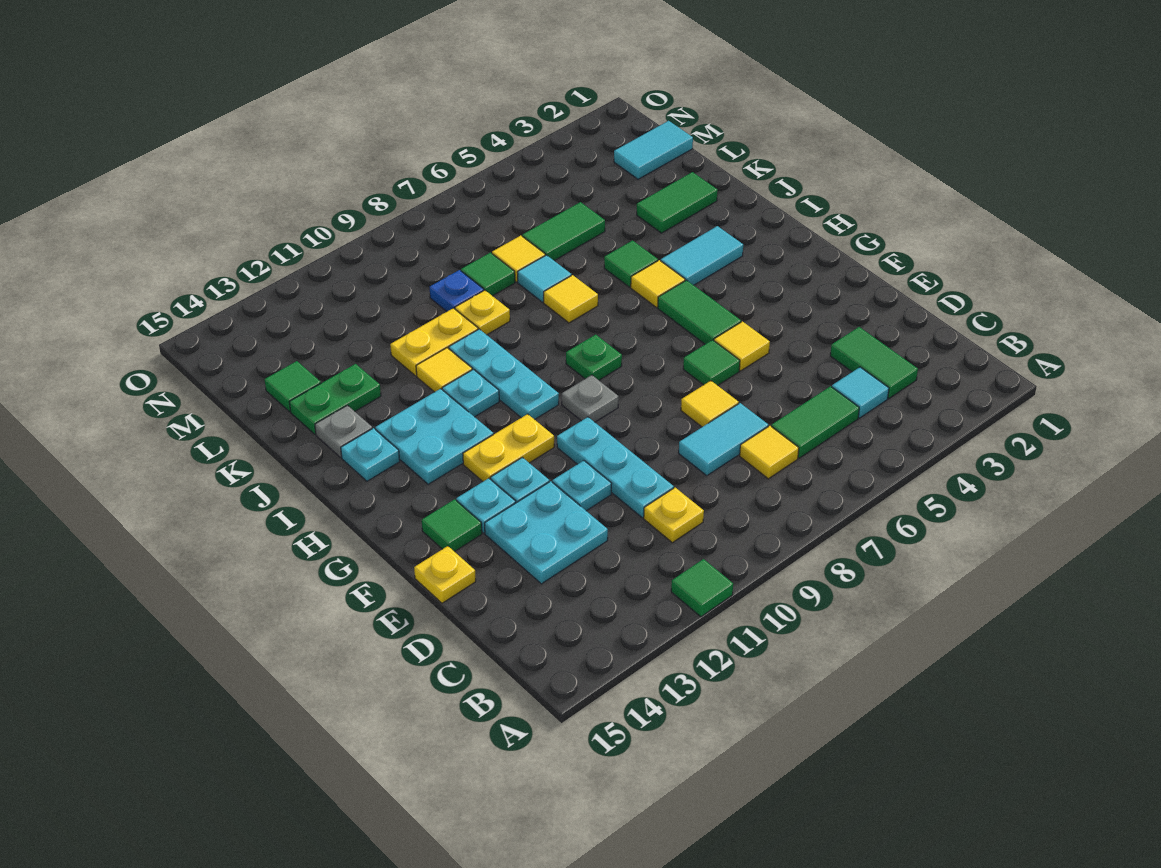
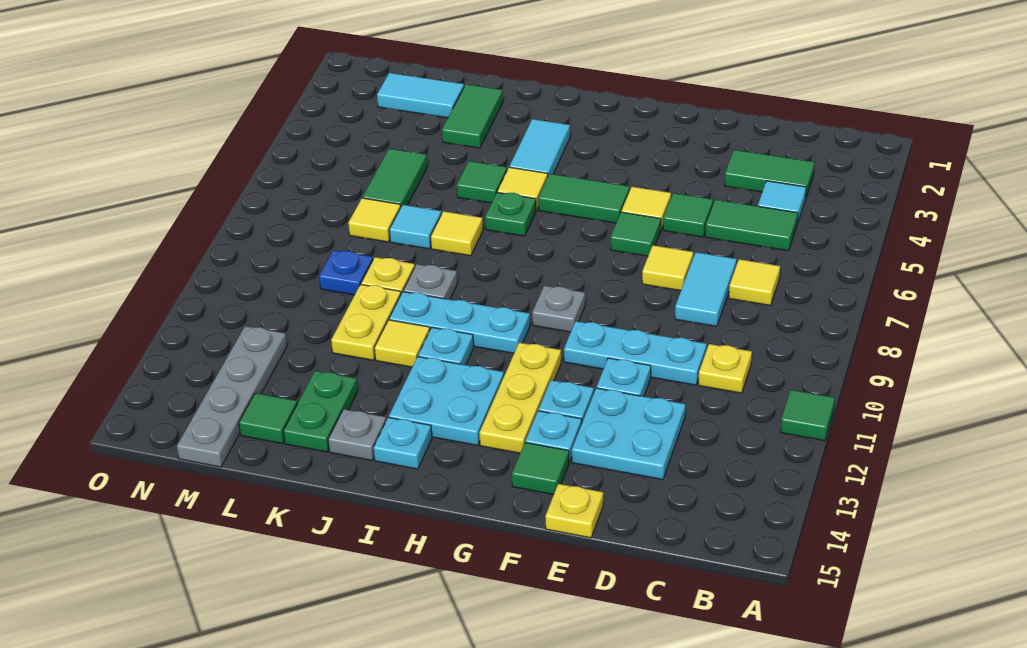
green tile C5:C6 level 1 -> green tile C5:D5 level 1
yellow plate G11:G12 level 1 -> yellow plate G11:G13 level 1
green plate H8 level 1 -> green plate I6 level 1
none -> grey plate J9 level 1
green tile L8 level 1 -> green tile E5 level 1
cyan tile M1:M2 level 1 -> cyan tile L2:M2 level 1
none -> grey plate M12:M15 level 1

